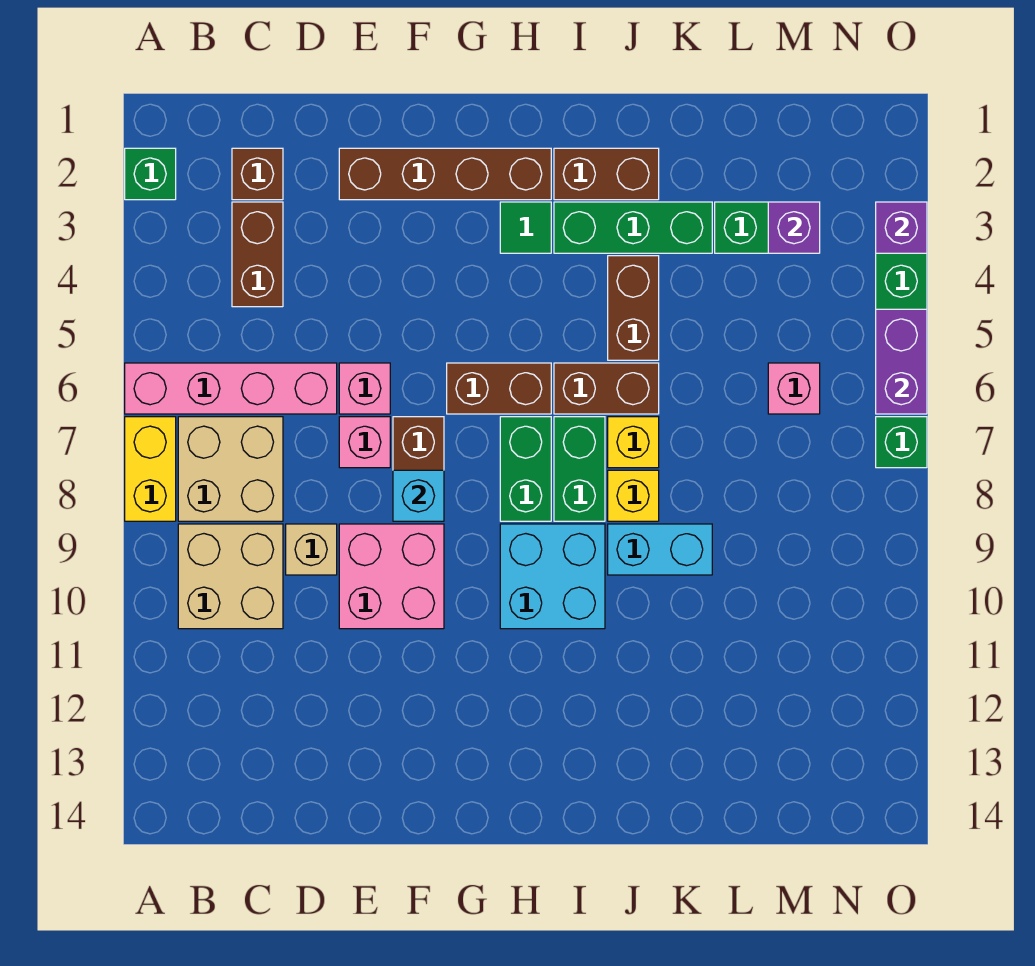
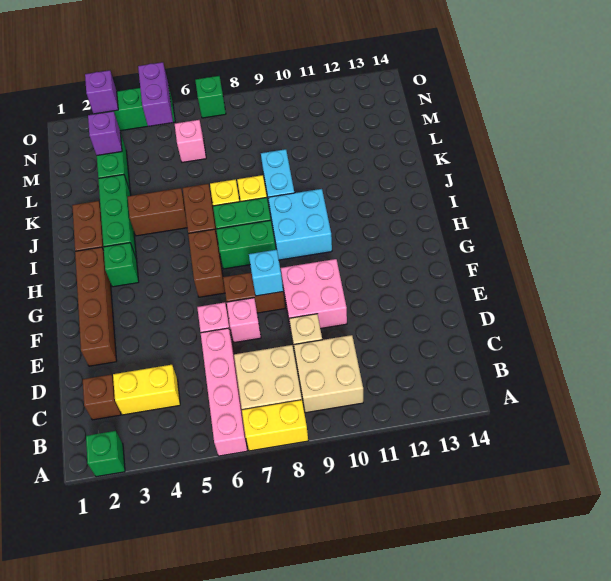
brown brick C3:C4 level 1 -> yellow brick C3:C4 level 1
green tile H3 level 1 -> green brick H3 level 1
purple brick O5:O6 level 2 -> purple brick N5:O5 level 2

